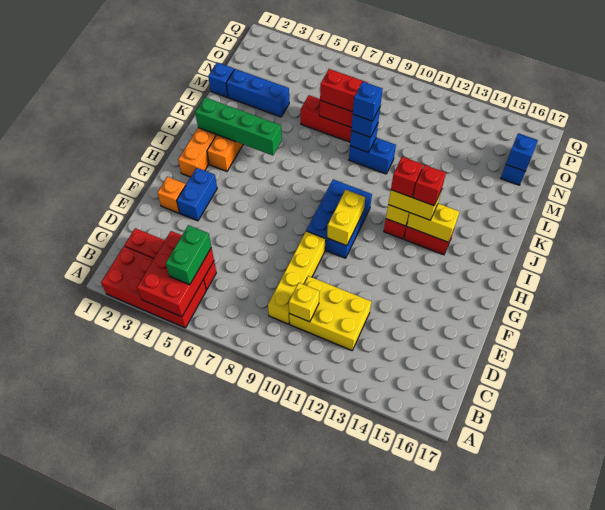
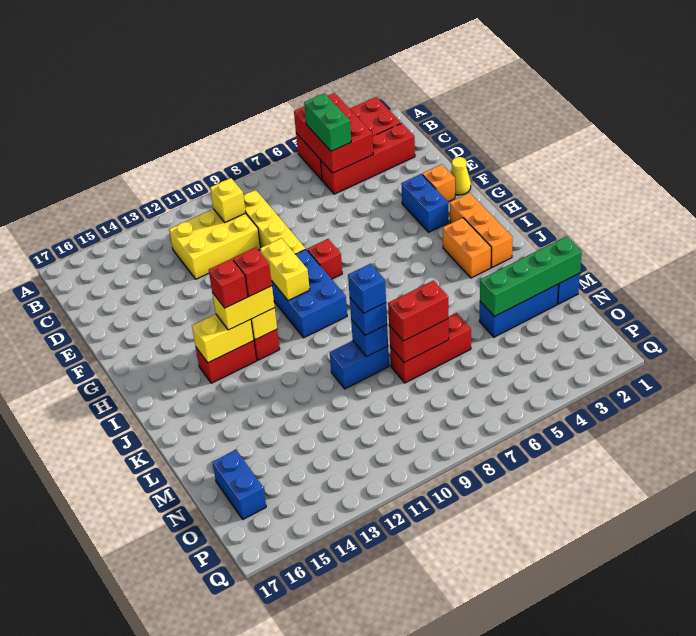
none -> yellow cone F1 level 1
none -> red brick G8 level 1
green brick J2:J5 level 2 -> green brick M1:M4 level 2
blue brick N16 level 2 -> none

